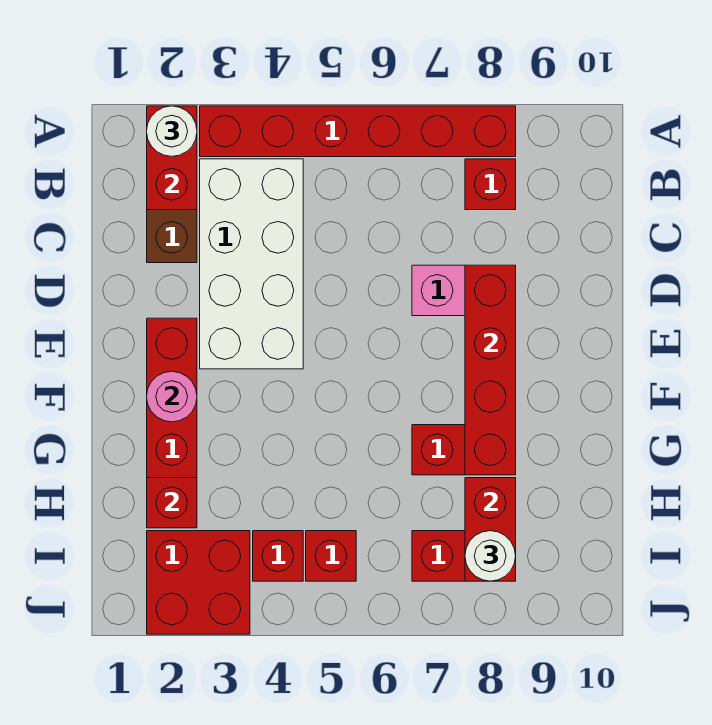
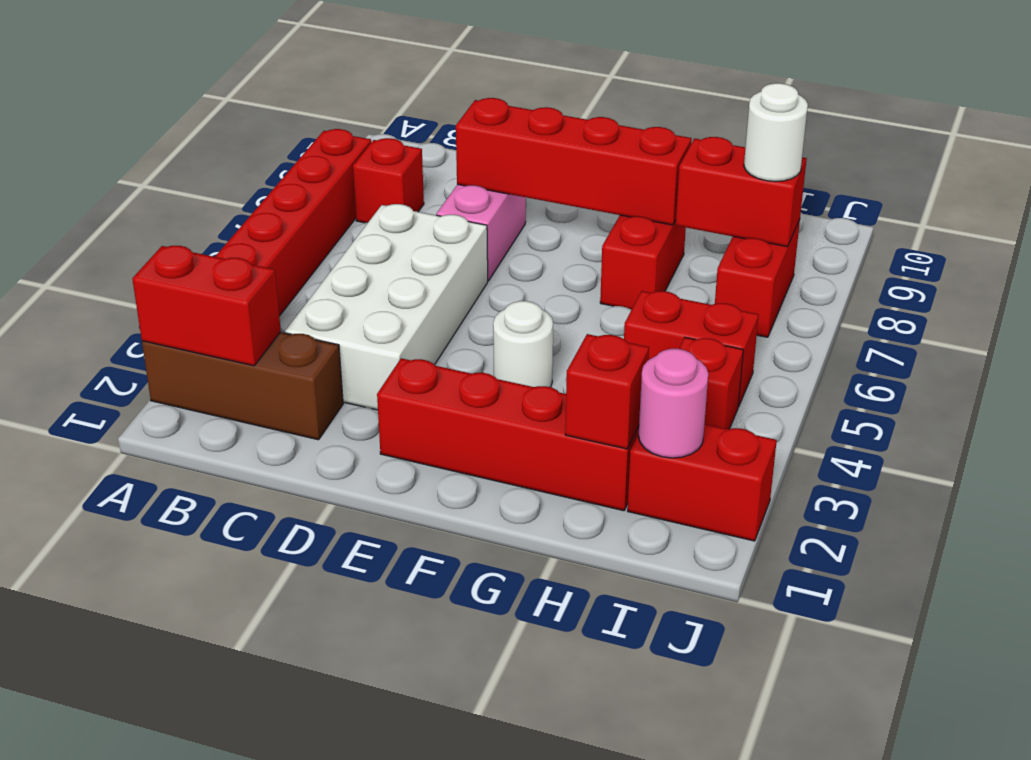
white round brick A2 level 3 -> white round brick F4 level 1
white brick B3:E4 level 1 -> white brick C3:D6 level 1
pink round brick F2 level 2 -> pink round brick I2 level 2
red brick I2:J3 level 1 -> red brick I2:J2 level 1
red brick I5 level 1 -> red brick H5:I5 level 1

